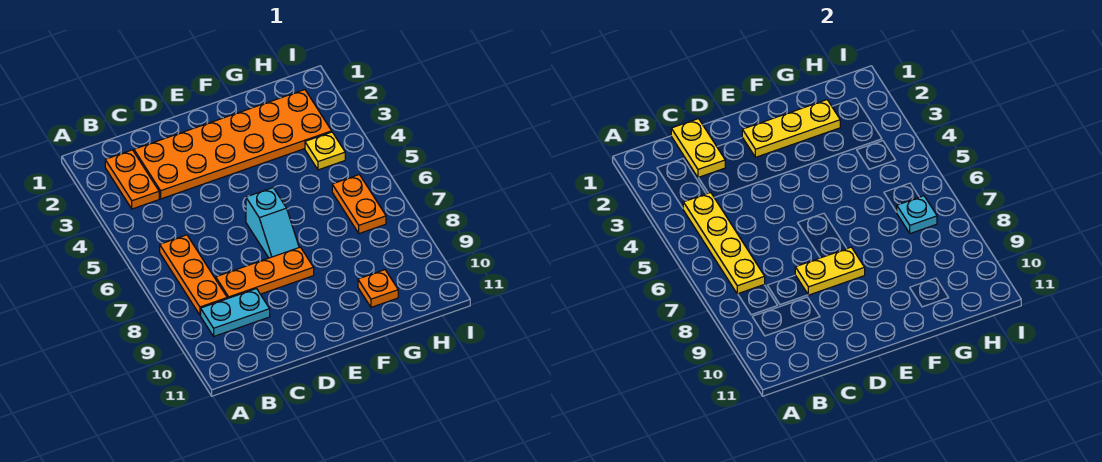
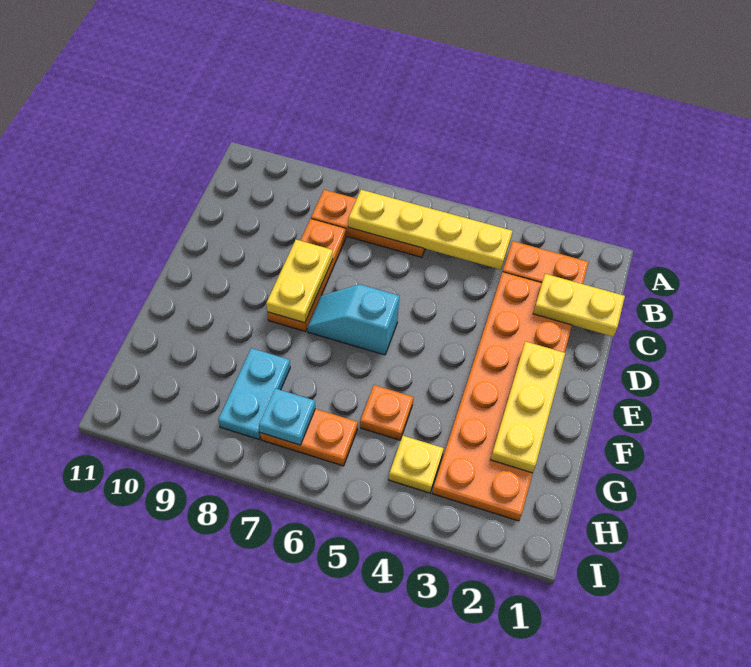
cyan plate B9:C9 level 1 -> cyan plate G8:H8 level 1
orange plate G10 level 1 -> orange plate G5 level 1

